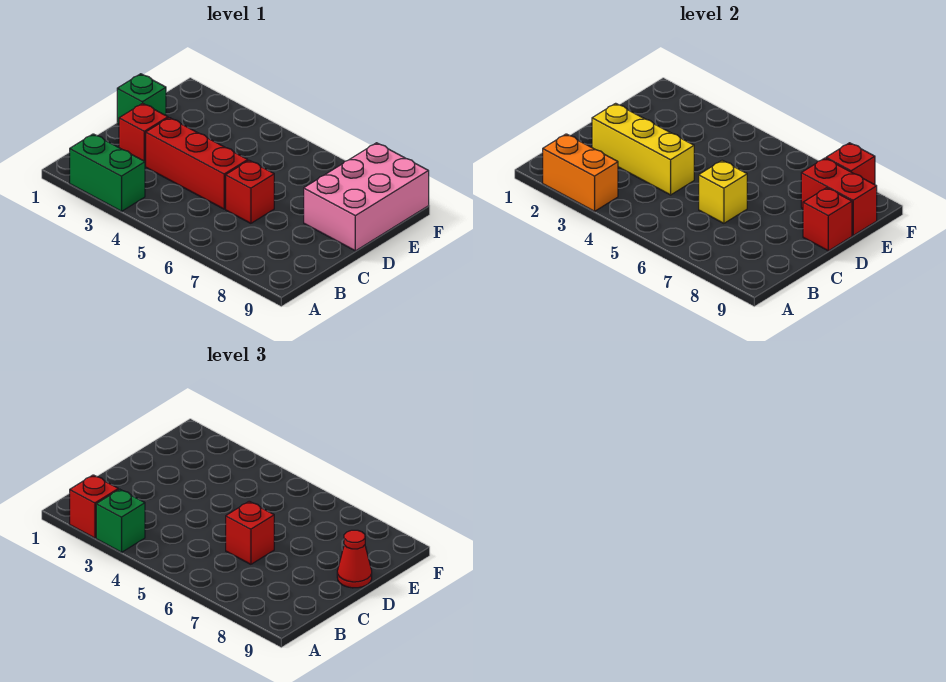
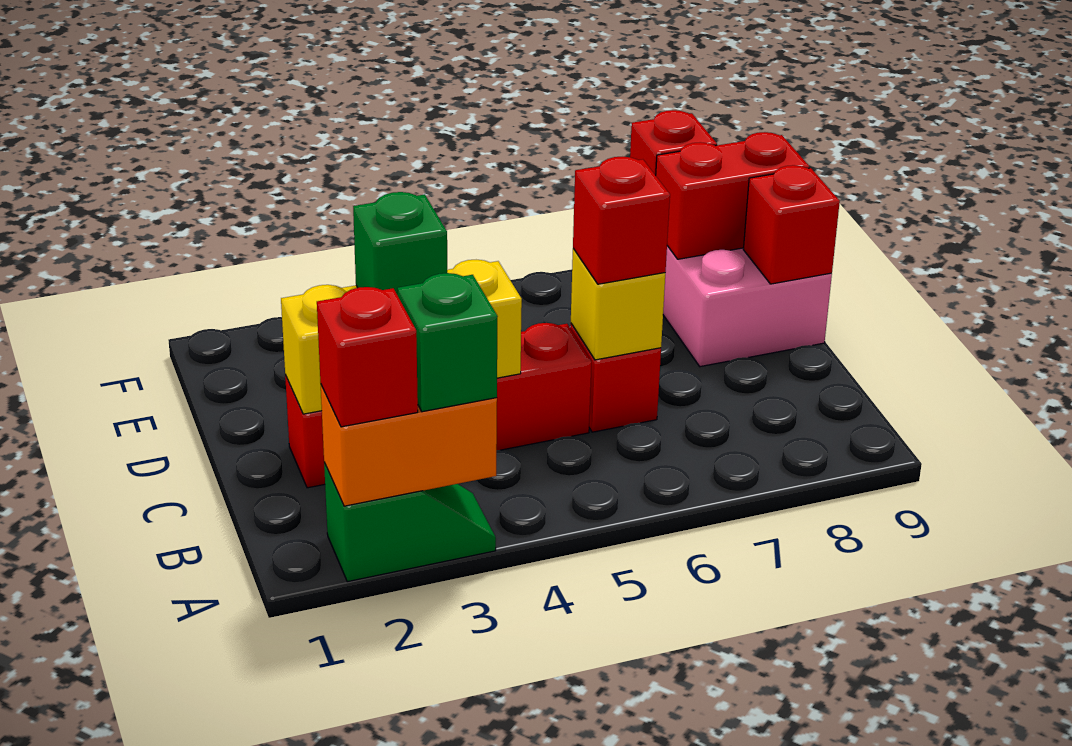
green brick A2:A3 level 1 -> green slope A2:A3 level 1 top 2
green brick D1 level 1 -> green brick C3 level 3
red cone D9 level 3 -> none

